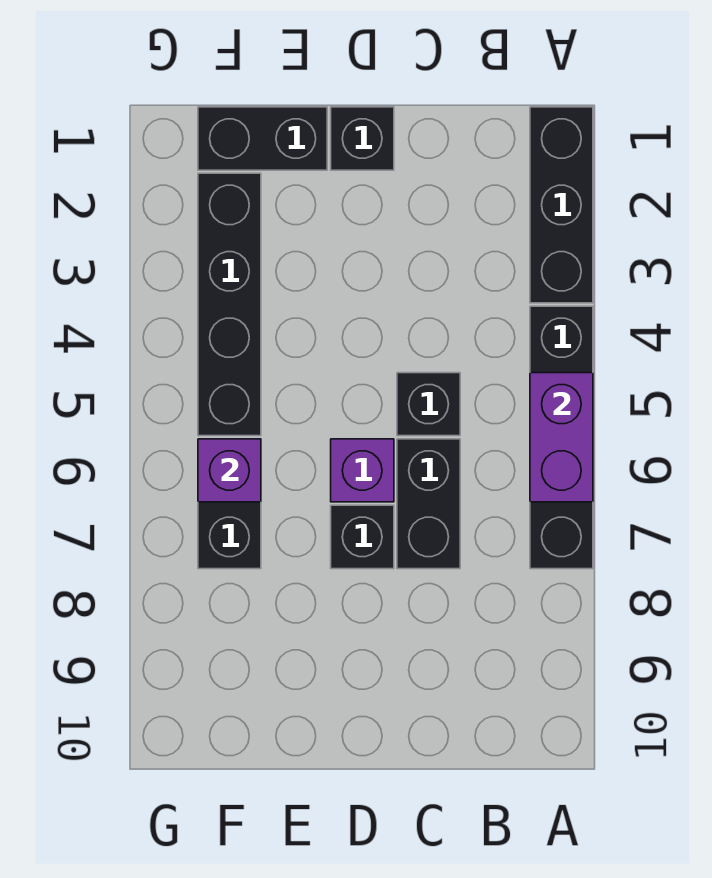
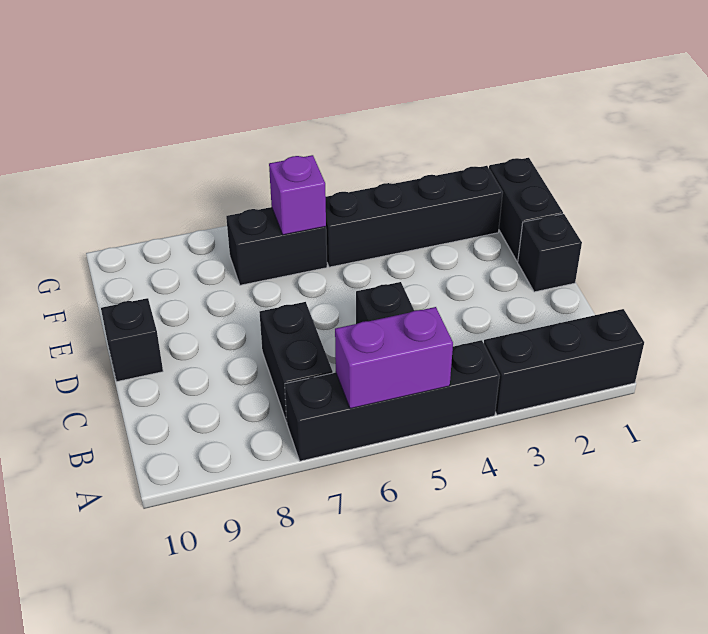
black brick C6:C7 level 1 -> black brick B7:C7 level 1
purple brick D6 level 1 -> none
black brick D7 level 1 -> black brick D10 level 1

